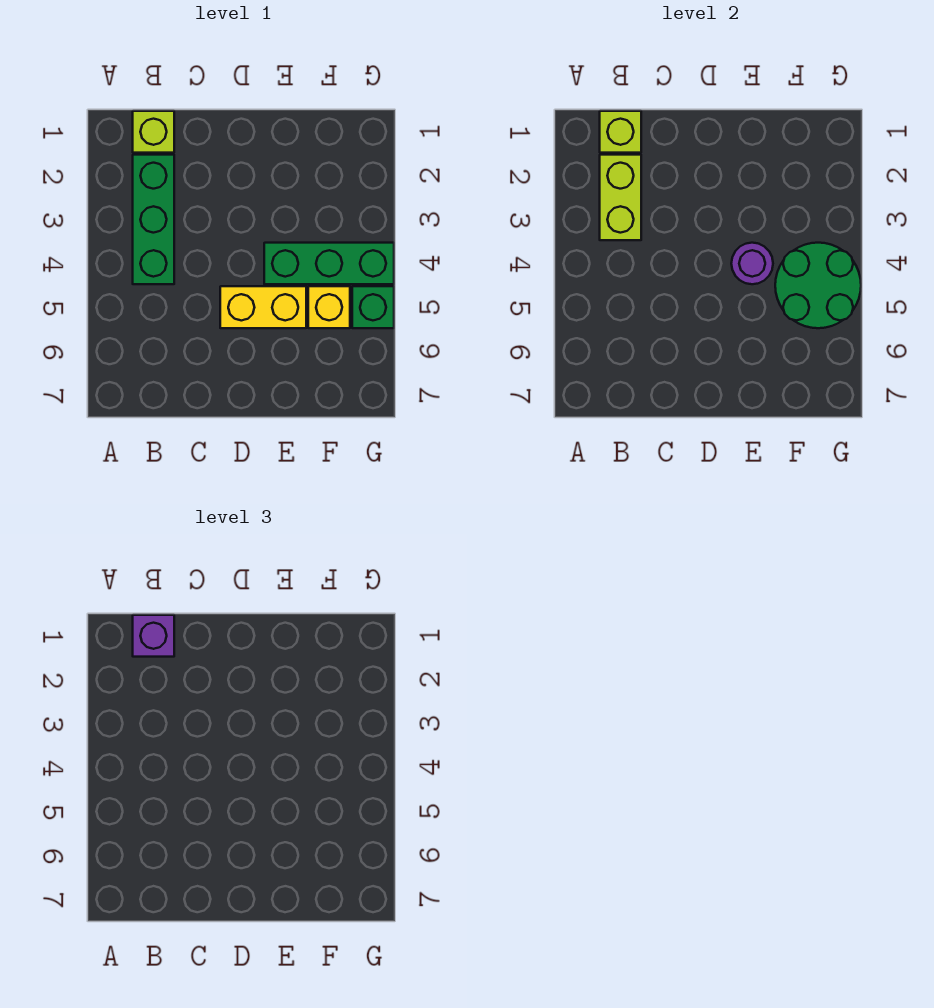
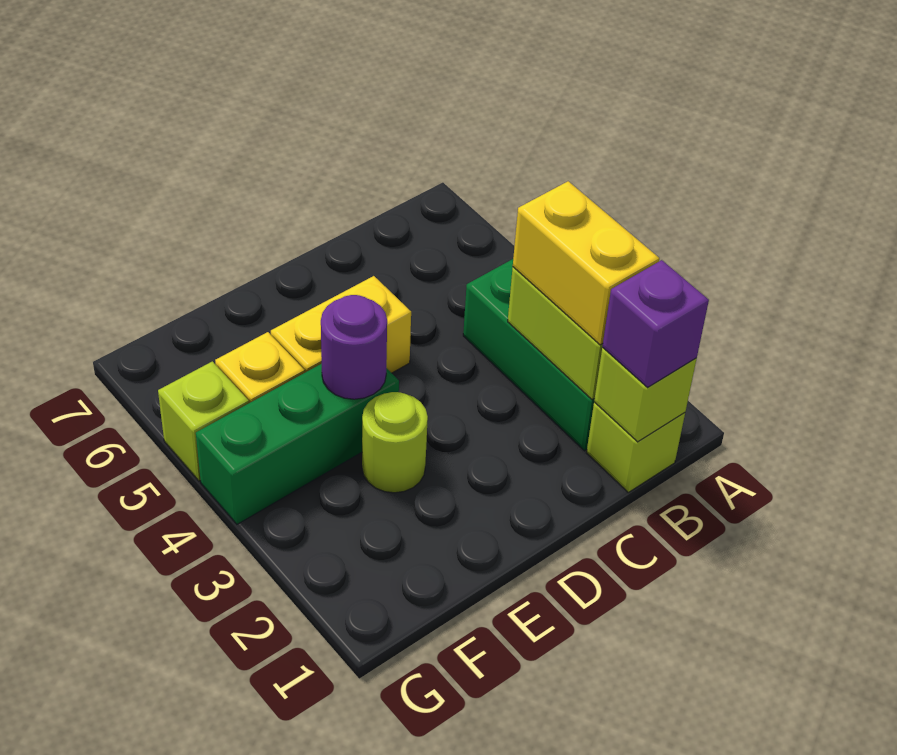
none -> yellow brick B2:B3 level 3
none -> lime round brick E3 level 1
green round brick F4:G5 level 2 -> none
green brick G5 level 1 -> lime brick G5 level 1

